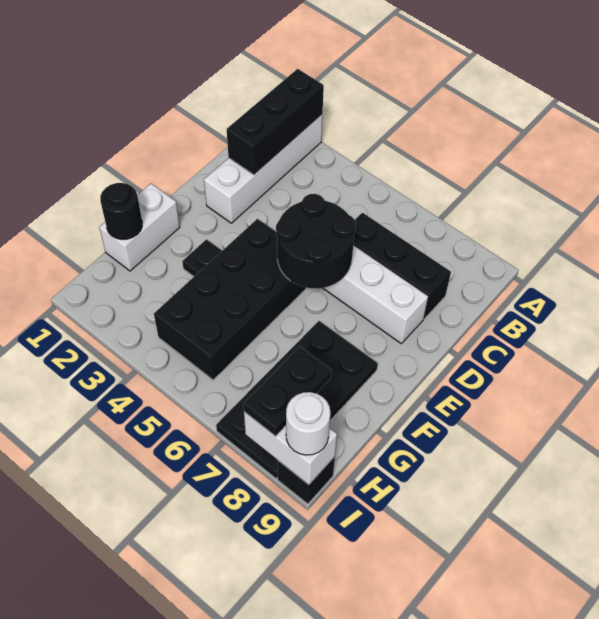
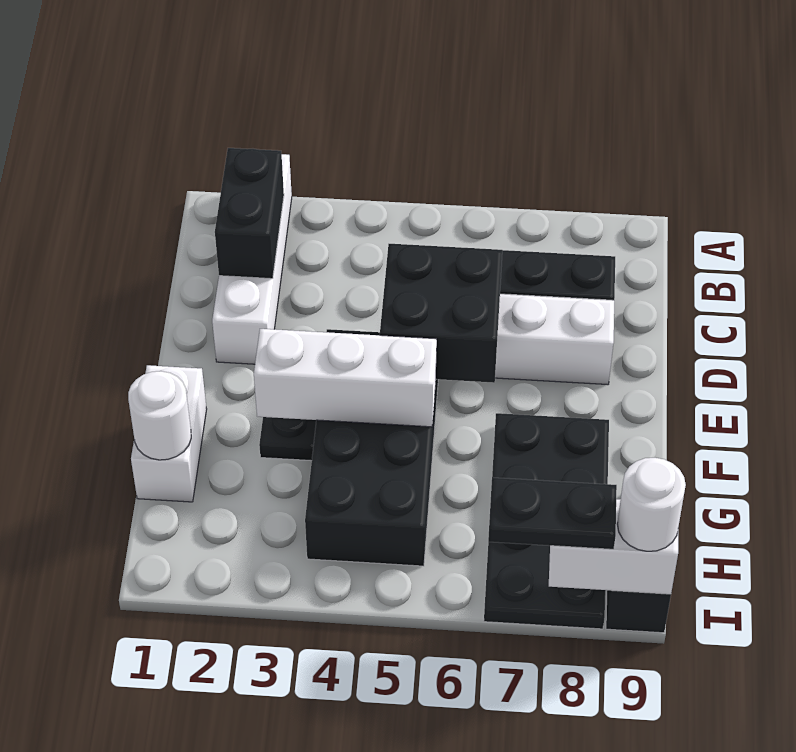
black brick A2:C2 level 2 -> black brick B2:C2 level 2
black round brick D5:E6 level 2 -> black brick D5:E6 level 2
none -> white brick F3:F5 level 2
black round brick G1 level 2 -> white round brick G1 level 2
black plate H8:I8 level 3 -> black plate I7:I8 level 3

